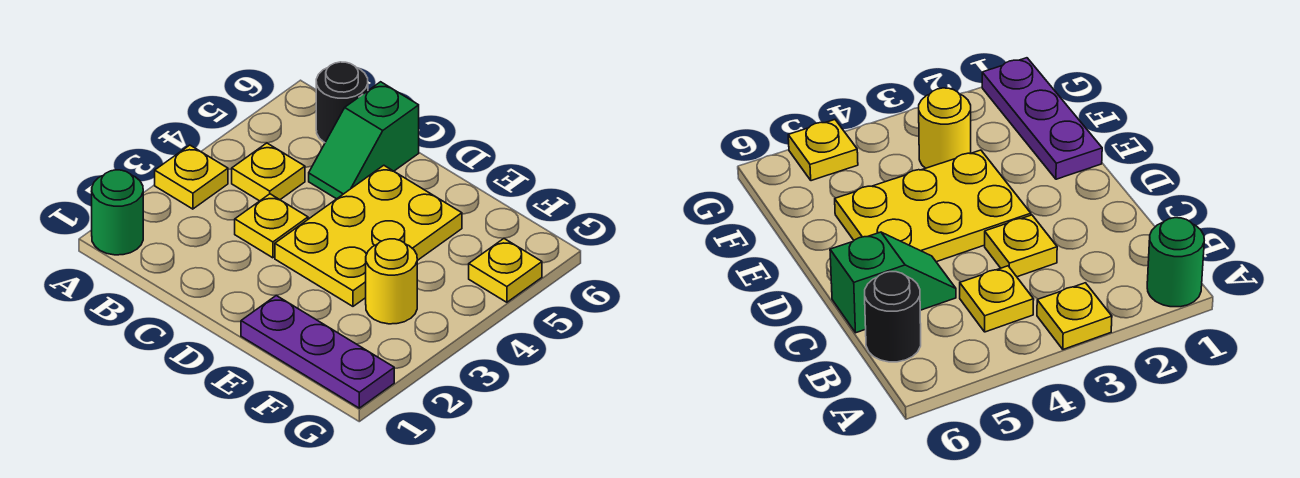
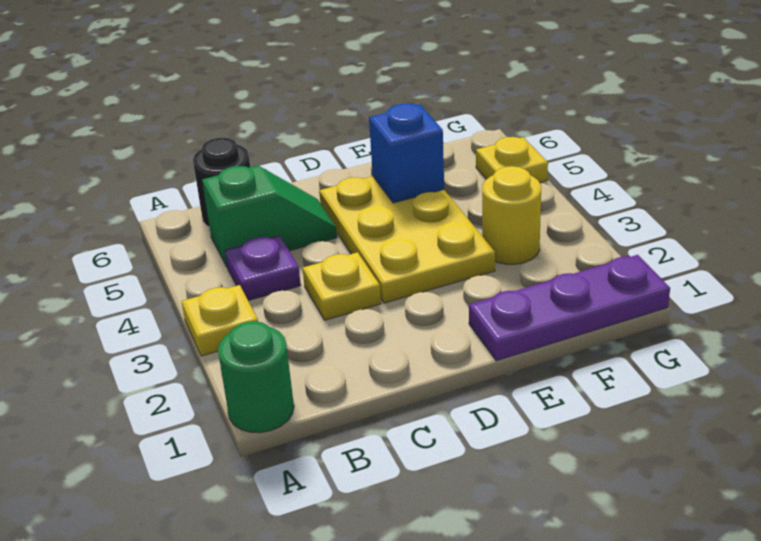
yellow plate B4 level 1 -> purple plate B4 level 1
green slope C5:C6 level 1 top 6 -> green slope B5:C5 level 1 top B
none -> blue brick E5 level 2

